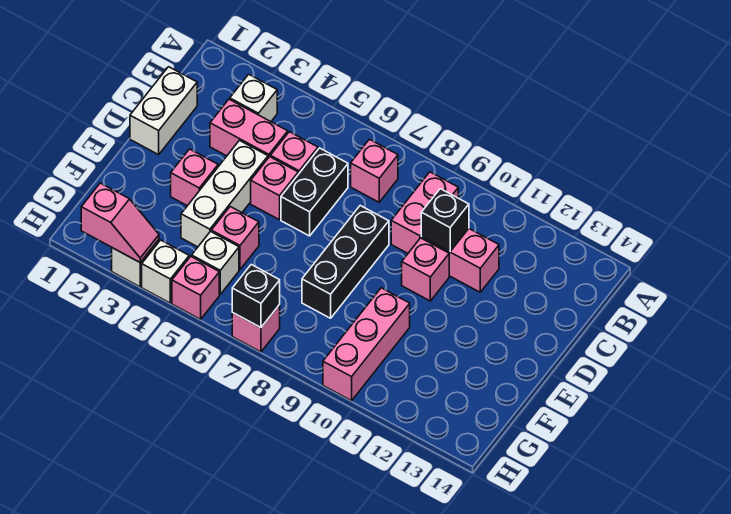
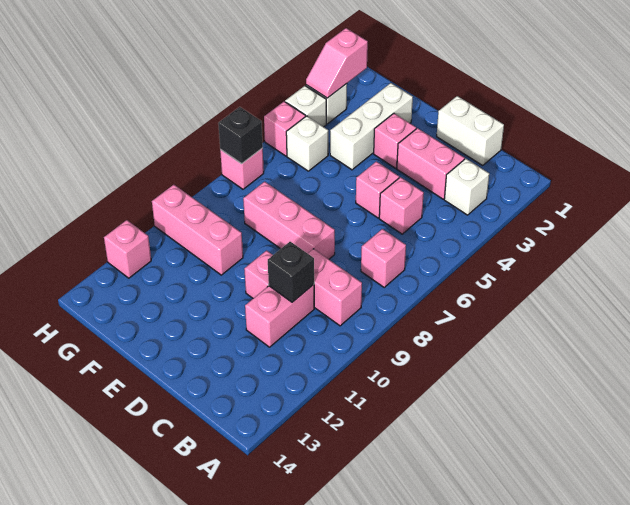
pink brick C3:C4 level 1 -> pink brick C3:D3 level 1
black brick C6:D6 level 1 -> none
white brick D4:F4 level 1 -> white brick F2:F4 level 1
black brick D8:F8 level 1 -> pink brick D8:F8 level 1
pink brick F5 level 1 -> pink brick H12 level 1

